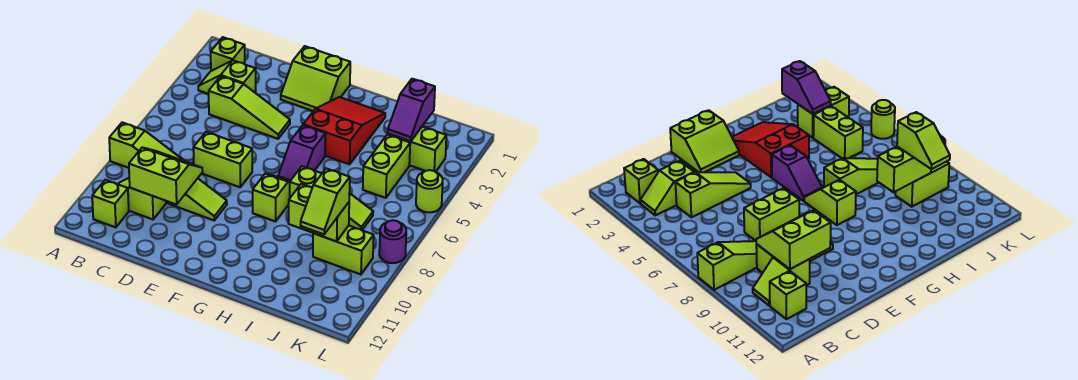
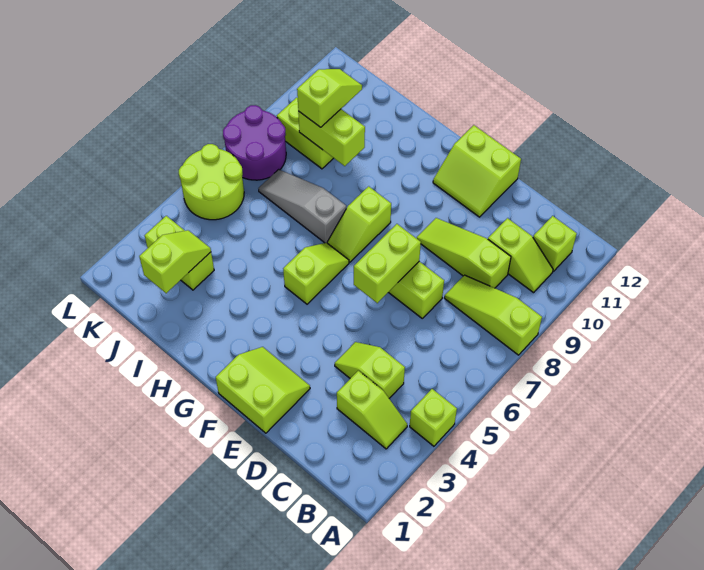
lime brick B2 level 1 -> lime brick A4 level 1
lime slope C4:E4 level 1 top C -> lime slope C4:D4 level 1 top C
lime slope C9:D10 level 2 top 10 -> lime slope E11:F12 level 1 top 12
red slope G2:H4 level 1 top 4 -> none
purple slope G5:G6 level 1 top 5 -> lime slope G5:G6 level 1 top 5
lime slope H7:J7 level 1 top H -> grey slope H7:J7 level 1 top H
purple slope J2:J3 level 2 top 2 -> lime slope J2:J3 level 2 top 2
lime brick J4:J5 level 1 -> lime brick E6:E7 level 2
lime round brick L5 level 1 -> lime round brick K5:L6 level 1
purple round brick L8 level 1 -> purple round brick K7:L8 level 1

